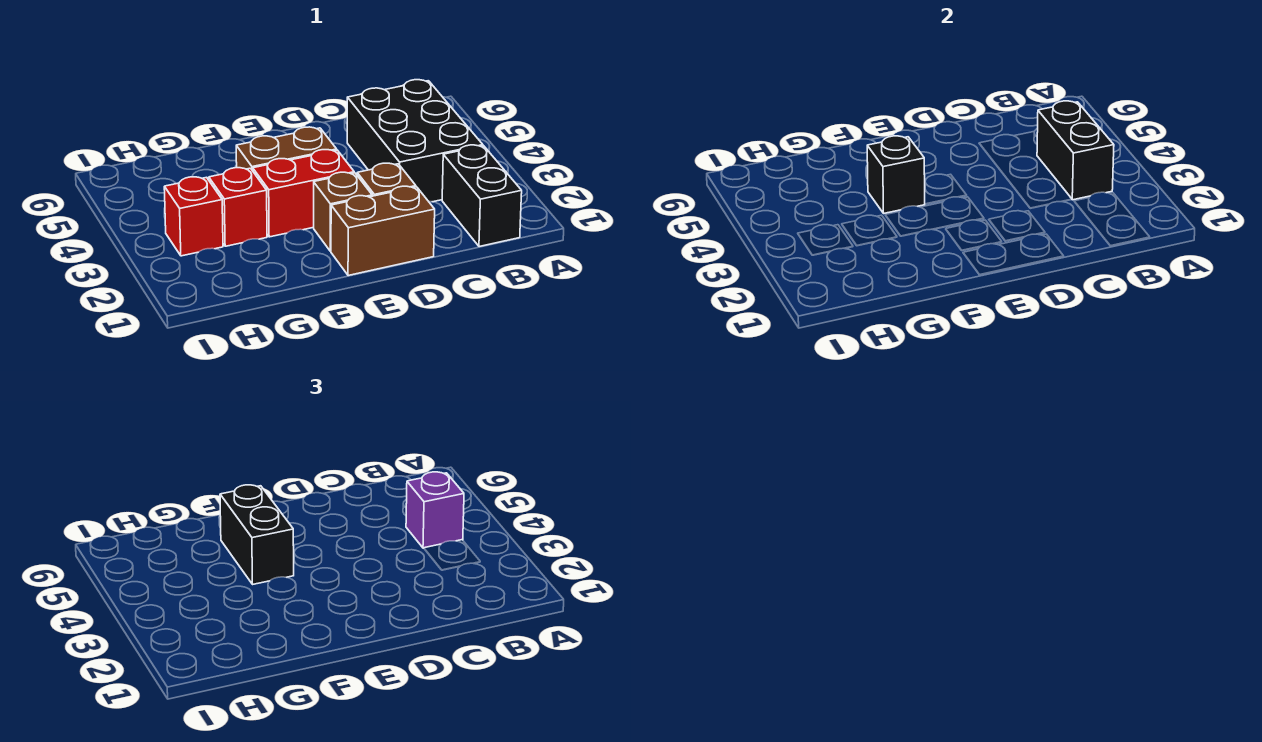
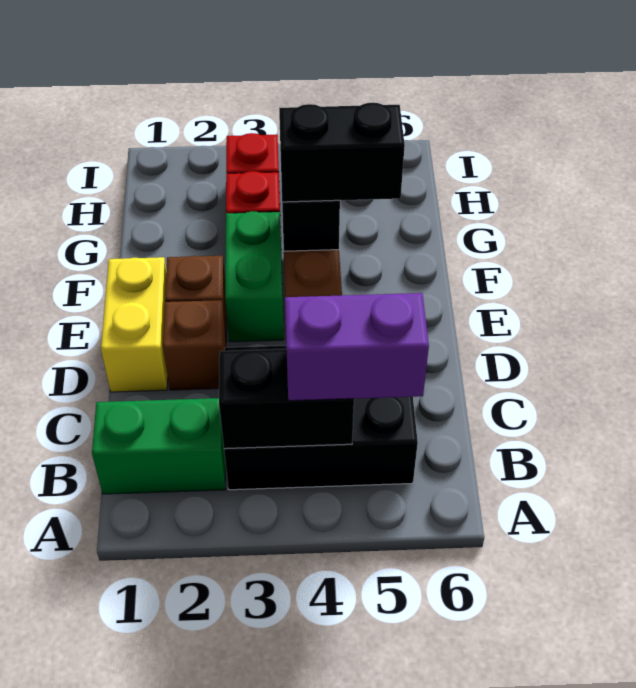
black brick B1:B2 level 1 -> green brick B1:B2 level 1
purple brick B4 level 3 -> purple brick B4:B5 level 3
brown brick D1:E1 level 1 -> yellow brick D1:E1 level 1
red brick E3:F3 level 1 -> green brick E3:F3 level 1

